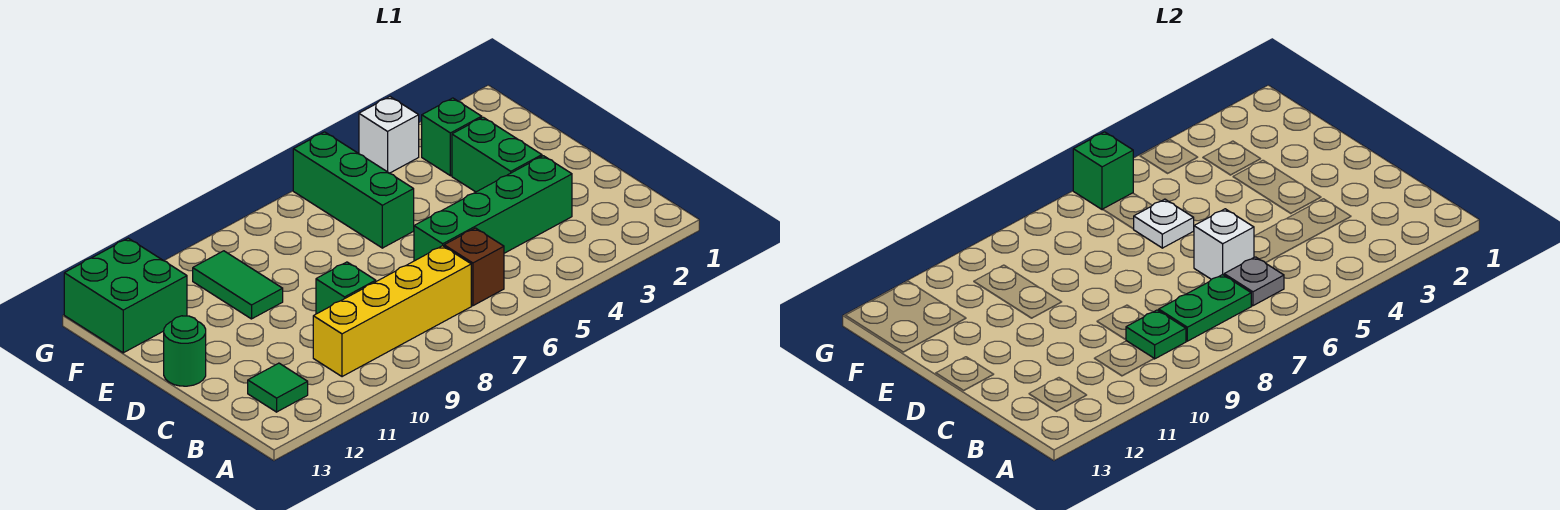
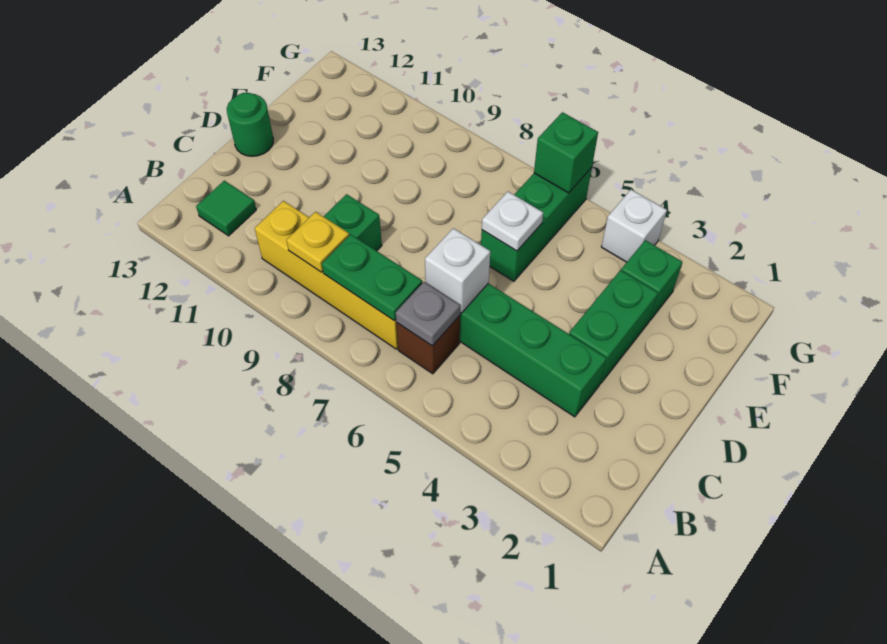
green plate B9 level 2 -> yellow plate B9 level 2
green tile E10:F10 level 1 -> none
green brick F12:G13 level 1 -> none

